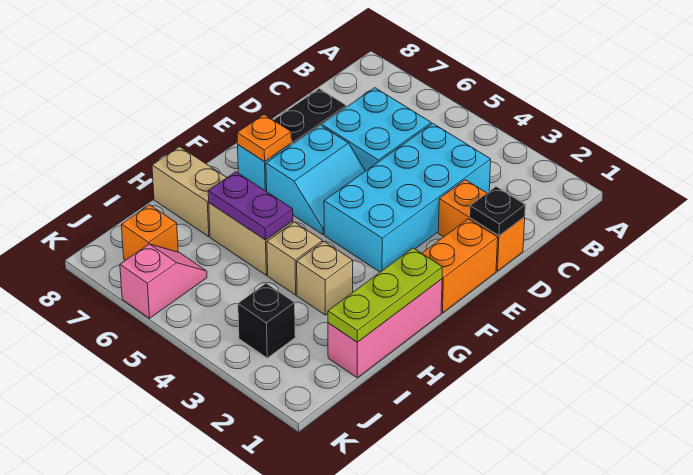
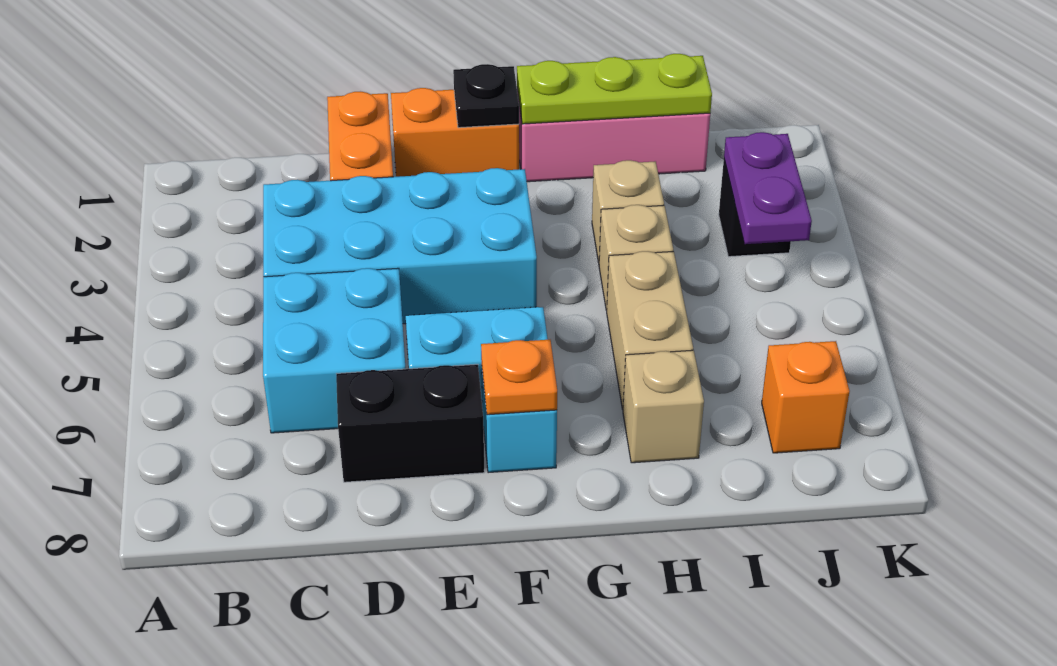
black plate D1 level 2 -> black plate F1 level 2
purple plate H5:H6 level 2 -> purple plate J3:J4 level 2
tan brick H7:H8 level 1 -> tan brick H7 level 1
pink slope J6:K6 level 1 top K -> none

